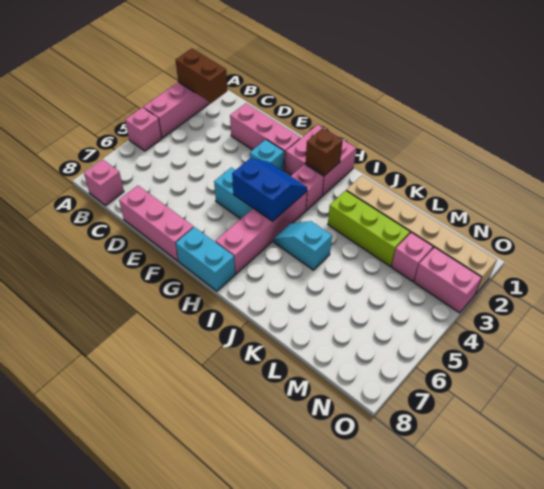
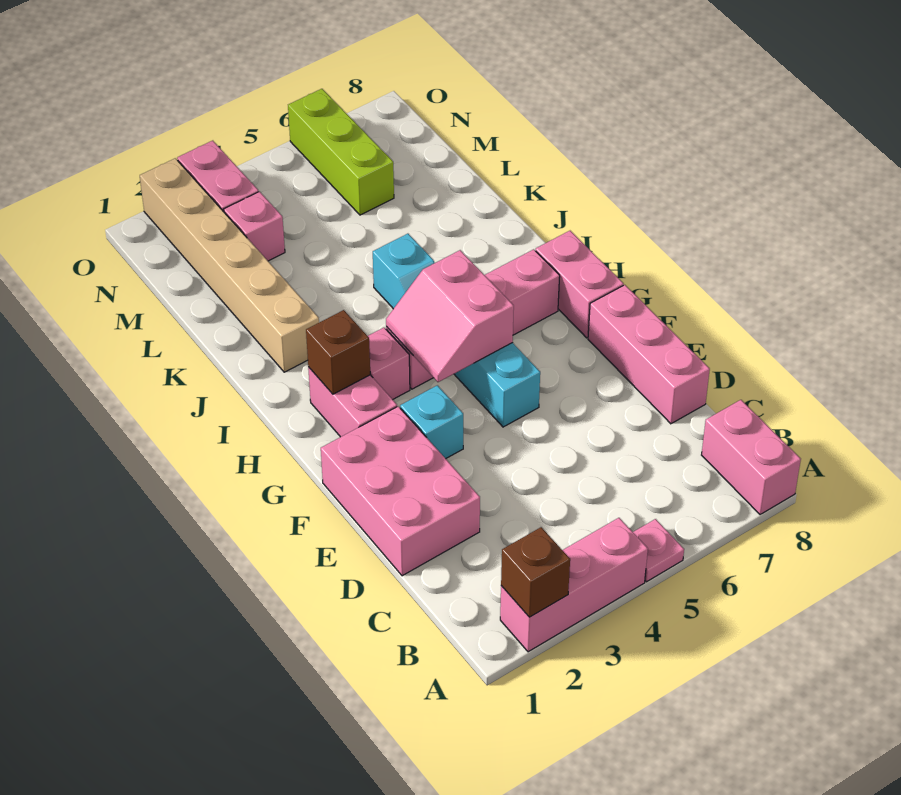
brown brick A2:B2 level 2 -> brown brick A2 level 2
pink brick A5 level 1 -> pink plate A5 level 1
pink brick B8 level 1 -> pink brick A8:B8 level 1
pink brick D2:F2 level 1 -> pink brick D1:F2 level 1
pink brick G1:H2 level 1 -> pink brick G2:H2 level 1
blue slope G4:H5 level 2 top 5 -> pink slope G4:H5 level 2 top 5
cyan brick G8:H8 level 1 -> pink brick G8:H8 level 1
lime brick J3:L3 level 1 -> lime brick M6:O6 level 1

